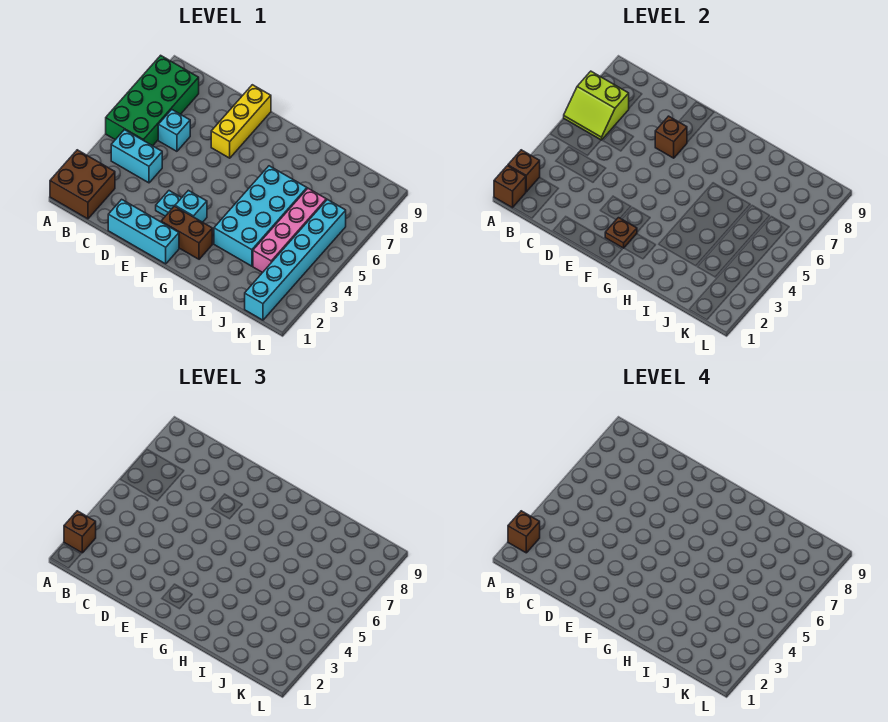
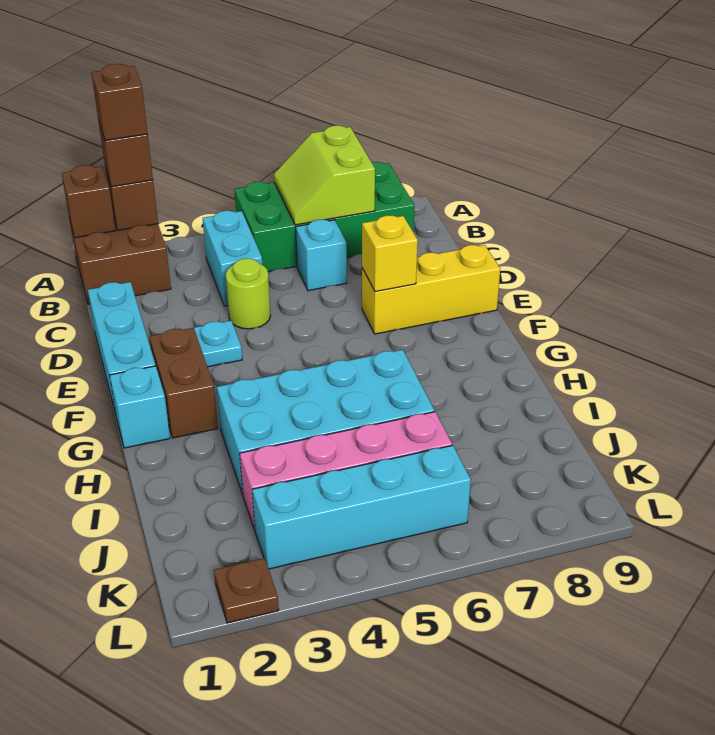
none -> lime round brick D4 level 1
brown brick E7 level 2 -> yellow brick E7 level 2
brown plate F2 level 2 -> brown plate L2 level 1
cyan brick F3 level 1 -> cyan brick G1 level 1
cyan brick K1:K6 level 1 -> cyan brick K3:K6 level 1

